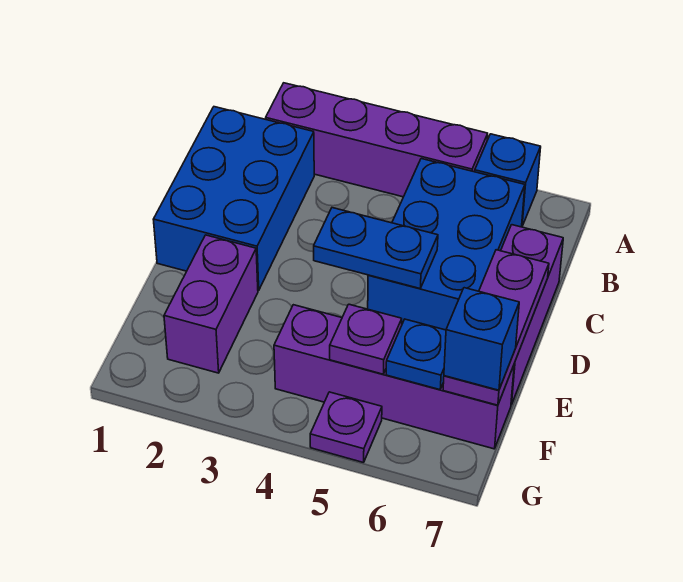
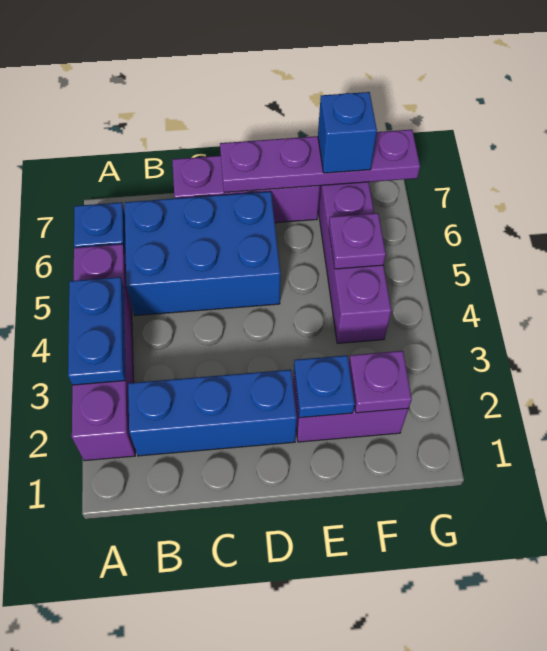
blue brick B1:D2 level 1 -> blue brick B2:D2 level 1
blue plate D4:D5 level 2 -> blue plate A3:A4 level 2
purple plate D7:F7 level 2 -> purple plate D7:G7 level 2
blue plate F6 level 2 -> blue plate E2 level 2
purple plate G5 level 1 -> purple plate F2 level 2

